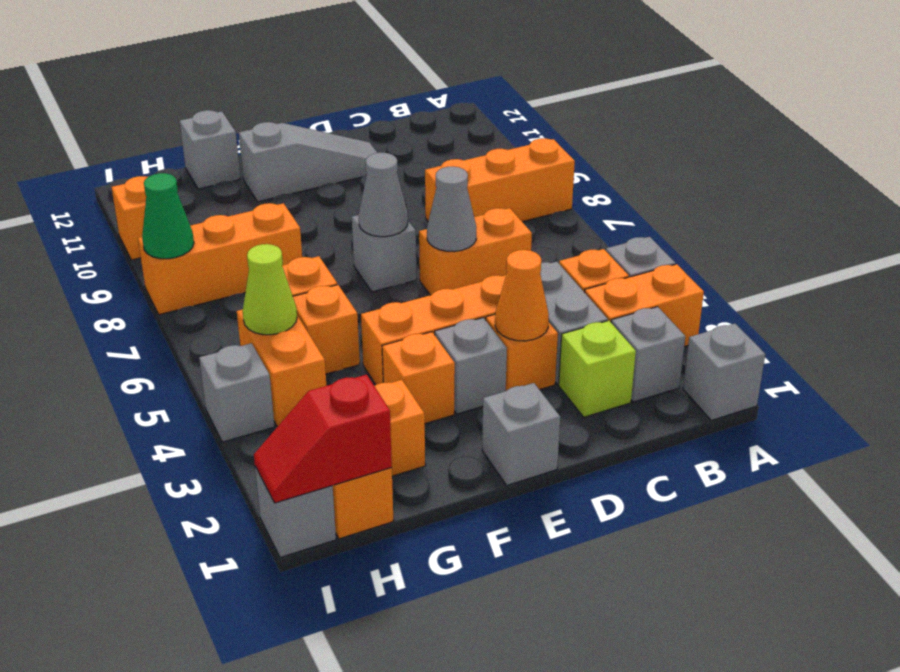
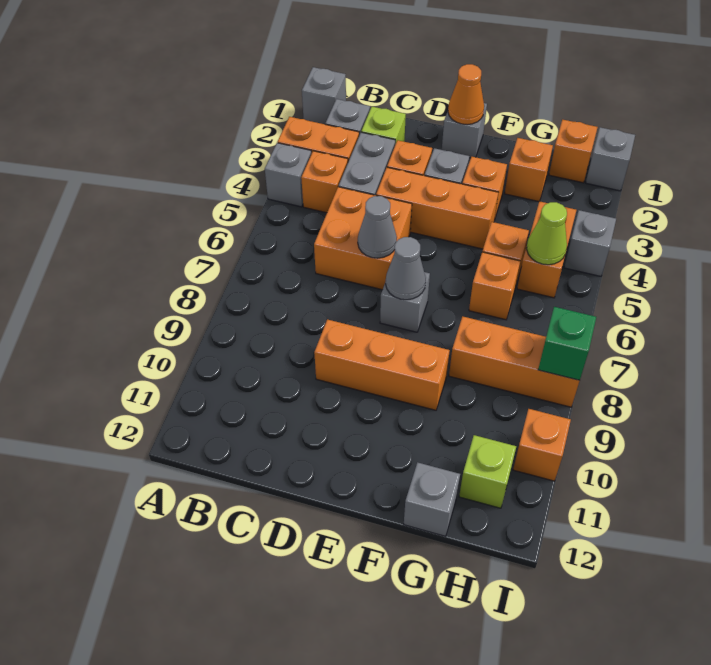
orange brick A8:C8 level 1 -> orange brick D9:F9 level 1
orange brick C6:D6 level 1 -> orange brick C5:D6 level 1
orange cone D3 level 2 -> orange cone E1 level 2
grey slope D11:F11 level 1 top F -> none
red slope H1:I1 level 2 top H -> none
none -> lime brick H11 level 1
green cone I8 level 2 -> green brick I8 level 2

